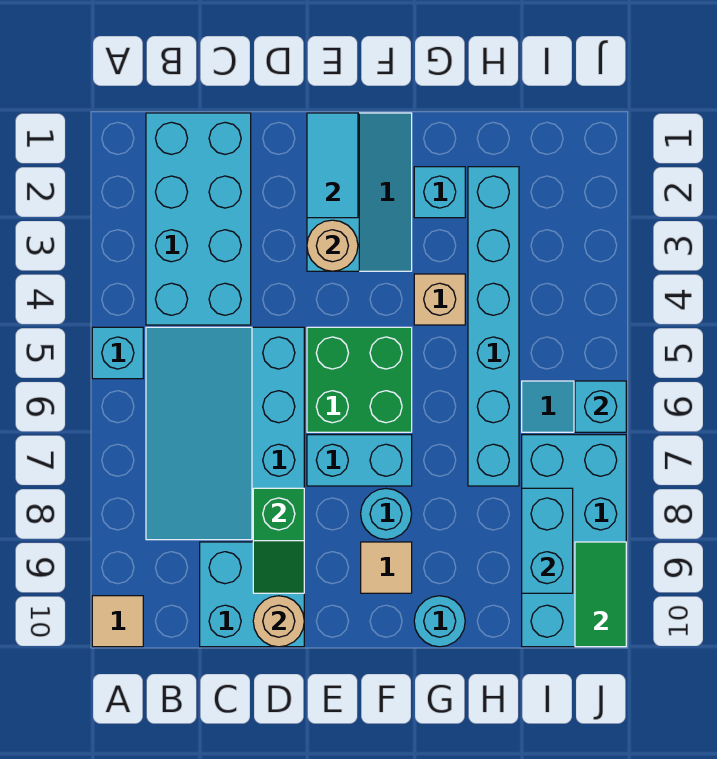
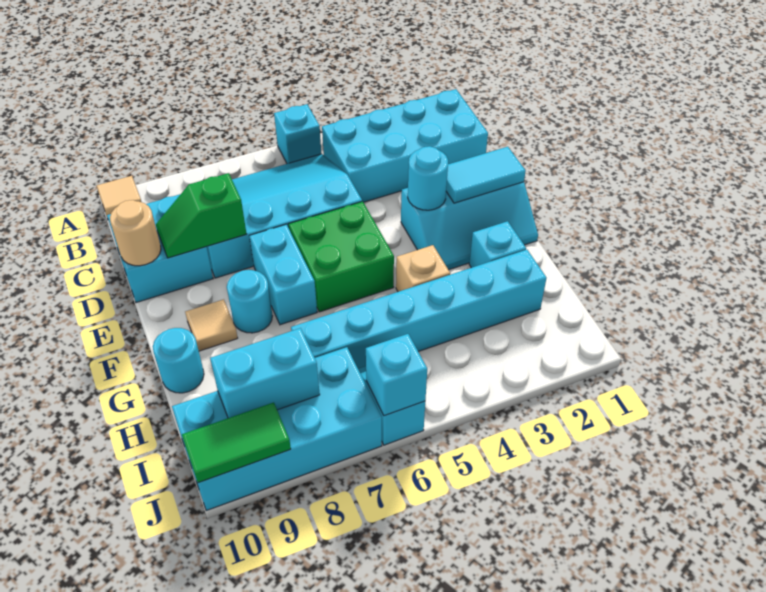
tan round brick E3 level 2 -> cyan round brick E3 level 2

